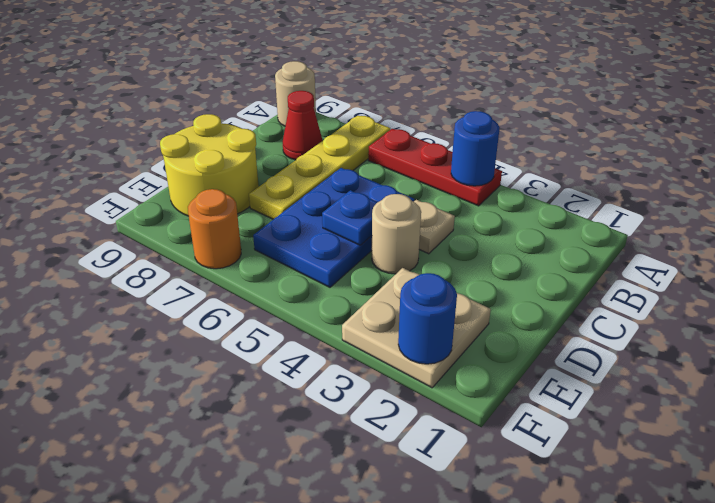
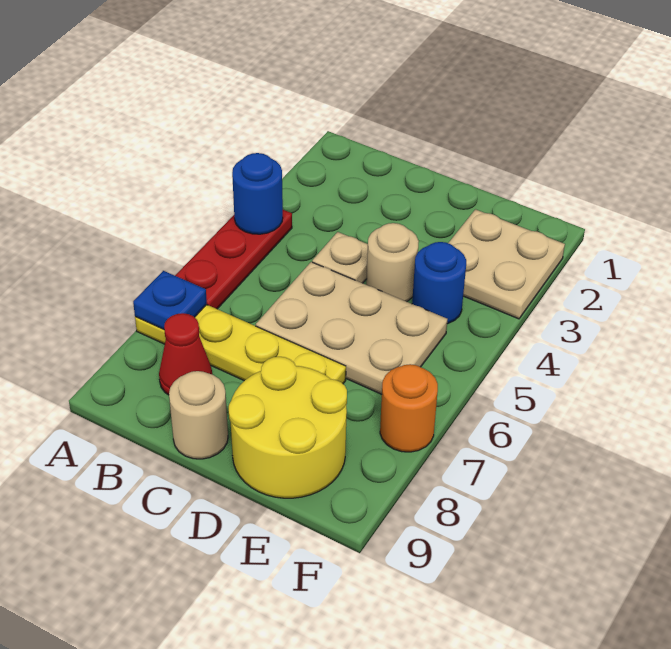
tan round brick A9 level 1 -> tan round brick C9 level 1
blue plate C5:E6 level 1 -> tan plate C5:E6 level 1
blue plate D5 level 2 -> blue plate A7 level 2
blue round brick F2 level 2 -> blue round brick E4 level 1

